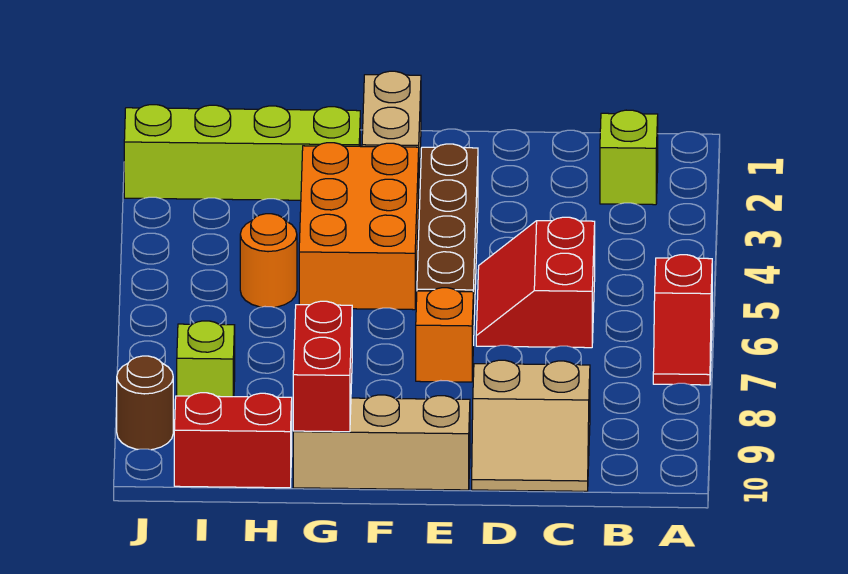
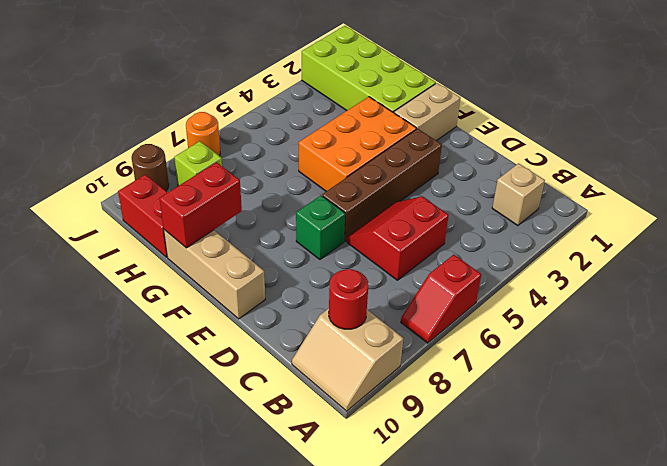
lime brick B2 level 1 -> tan brick B2 level 1
none -> red round brick B9 level 2
tan slope C9:D10 level 1 top 9 -> tan slope A9:B10 level 1 top 9
orange brick E7 level 1 -> green brick E7 level 1
lime brick G2:J2 level 1 -> lime brick G1:J2 level 1
orange round brick H5 level 1 -> orange round brick J7 level 1

